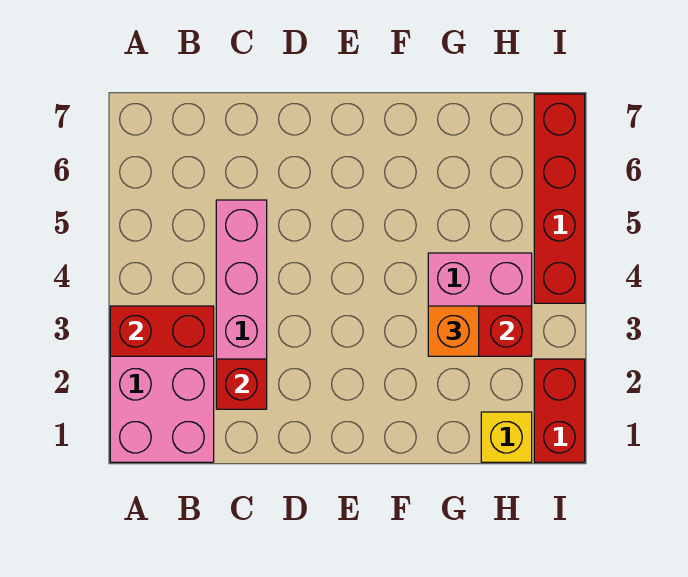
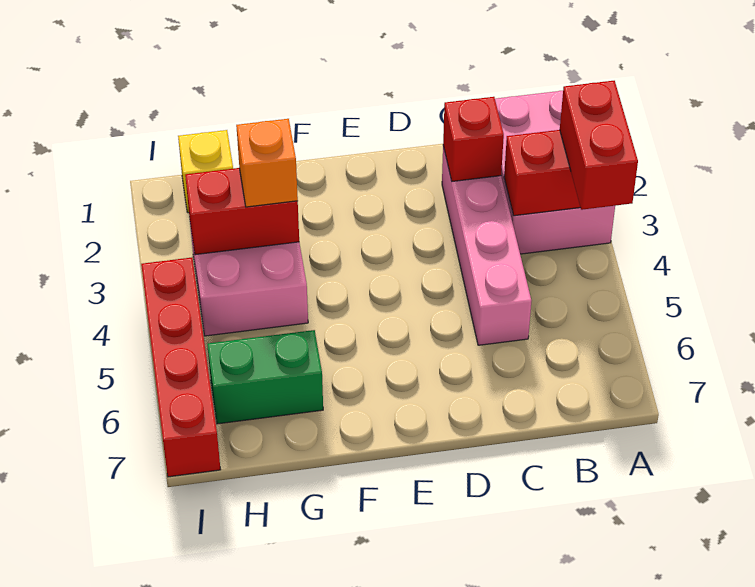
none -> green brick G6:H6 level 1
red brick I1:I2 level 1 -> red brick A3:A4 level 3

